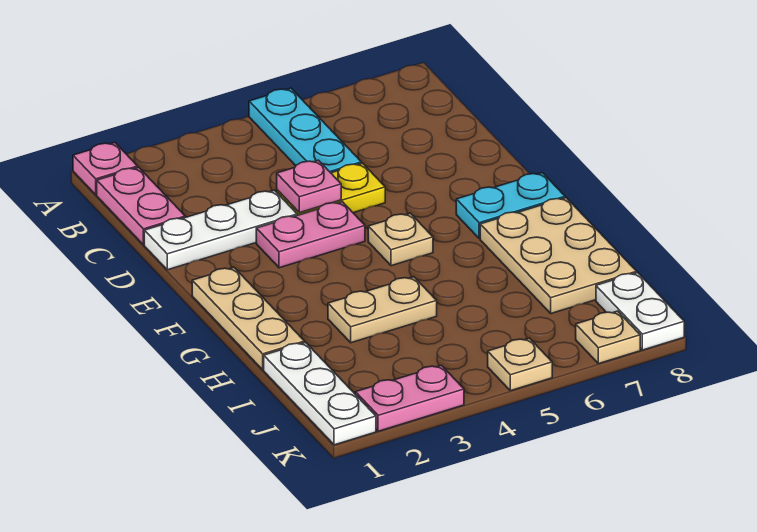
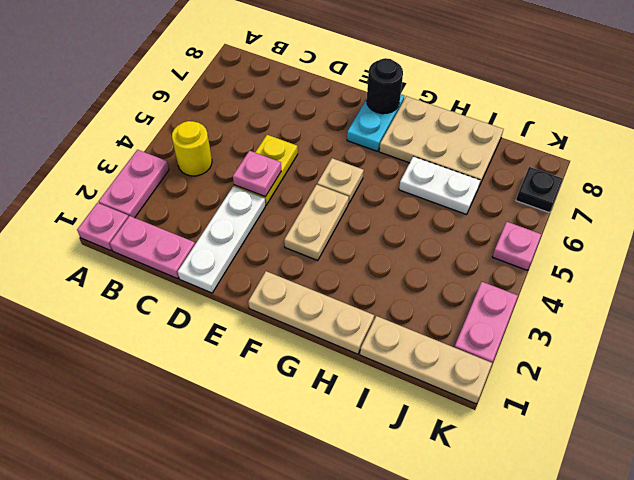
cyan plate A5:C5 level 1 -> none
none -> yellow round brick B4 level 1
pink plate E3:E4 level 1 -> pink plate A2:A3 level 1
none -> black round brick F8 level 2
tan plate H3:H4 level 1 -> tan plate F3:F4 level 1
white plate I1:K1 level 1 -> tan plate I1:K1 level 1
white plate J8:K8 level 1 -> white plate H6:I6 level 1
tan plate K5 level 1 -> pink plate K5 level 1
tan plate K7 level 1 -> black plate K7 level 1

